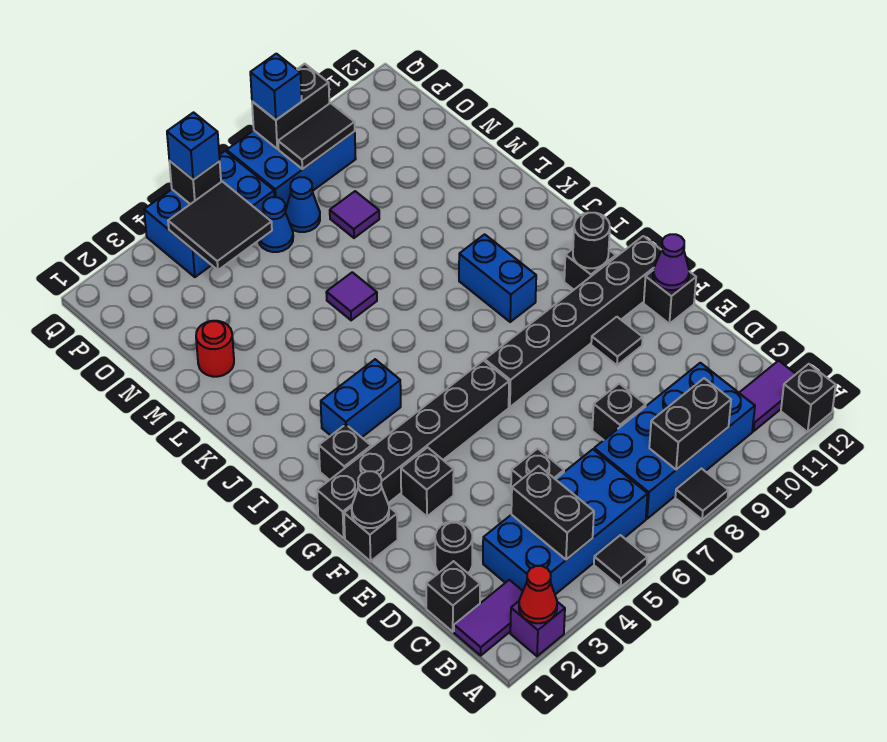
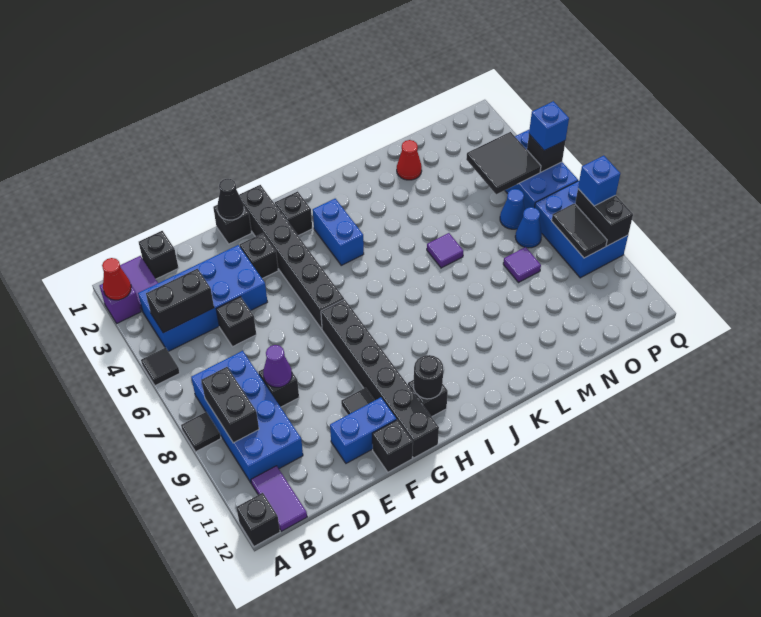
blue brick B3:C6 level 1 -> blue brick B3:E4 level 1
black round brick D2 level 1 -> none
purple cone F12 level 2 -> purple cone D8 level 2
blue brick I9:J9 level 1 -> blue brick E11:F11 level 1
red round brick M2 level 1 -> red cone M2 level 1

